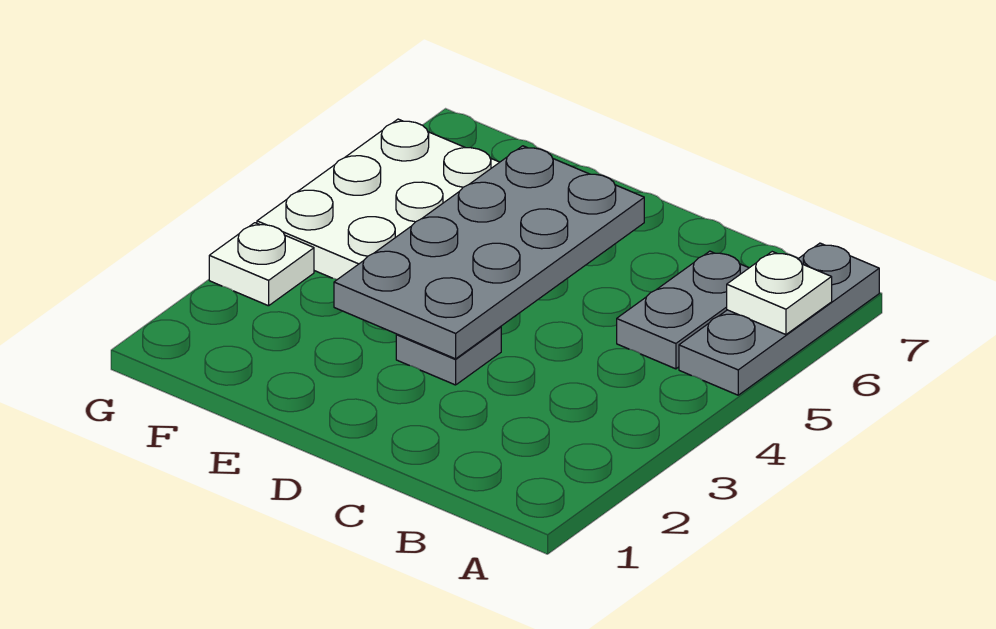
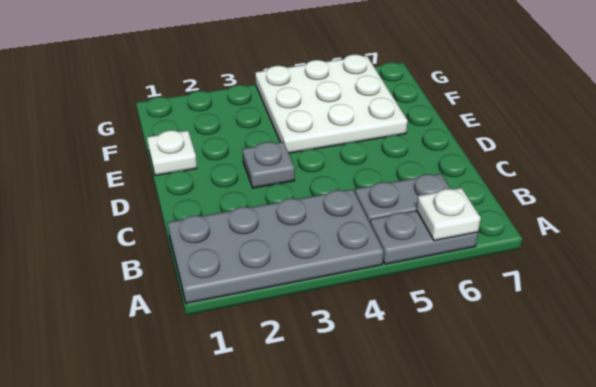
grey plate A5:A7 level 1 -> grey plate A5:A6 level 1
grey plate D3:E6 level 2 -> grey plate A1:B4 level 1
white plate G3 level 1 -> white plate E1 level 1

